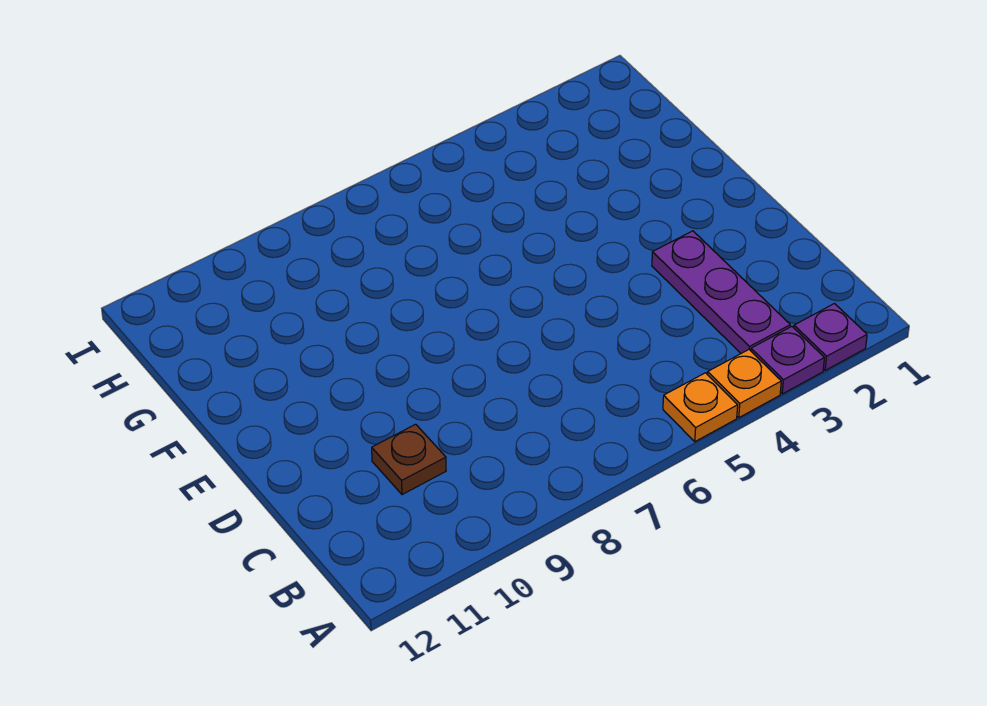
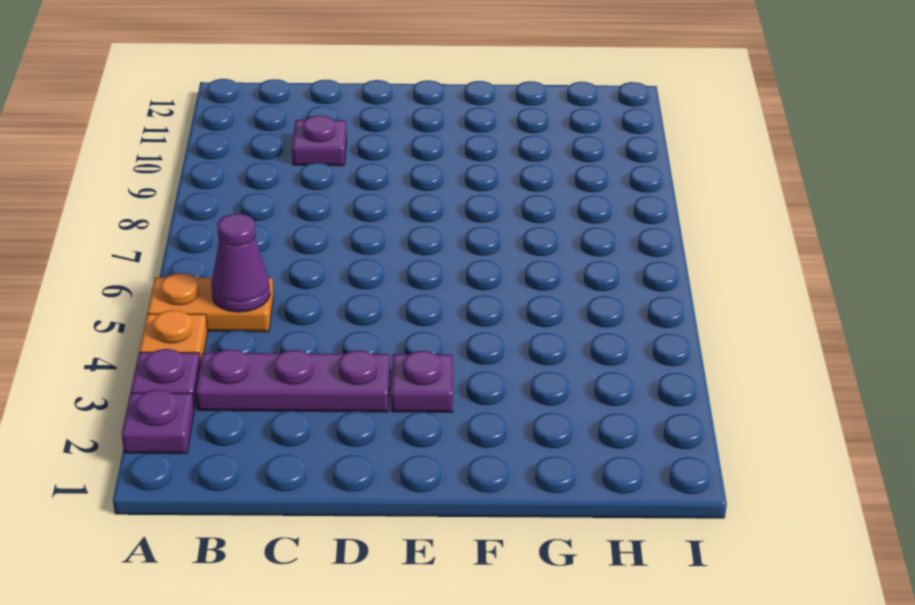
orange plate A5 level 1 -> orange plate A5:B5 level 1
none -> purple cone B5 level 2
brown plate C10 level 1 -> purple plate C10 level 1
none -> purple plate E3 level 1

